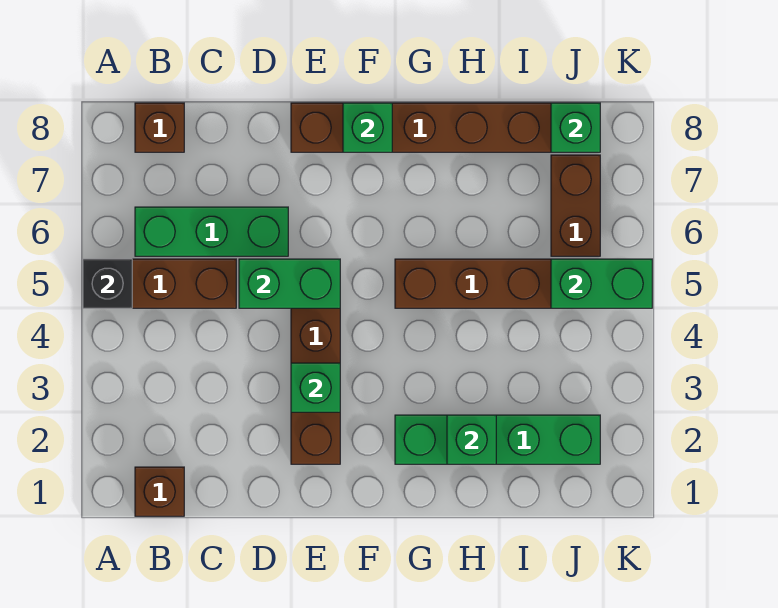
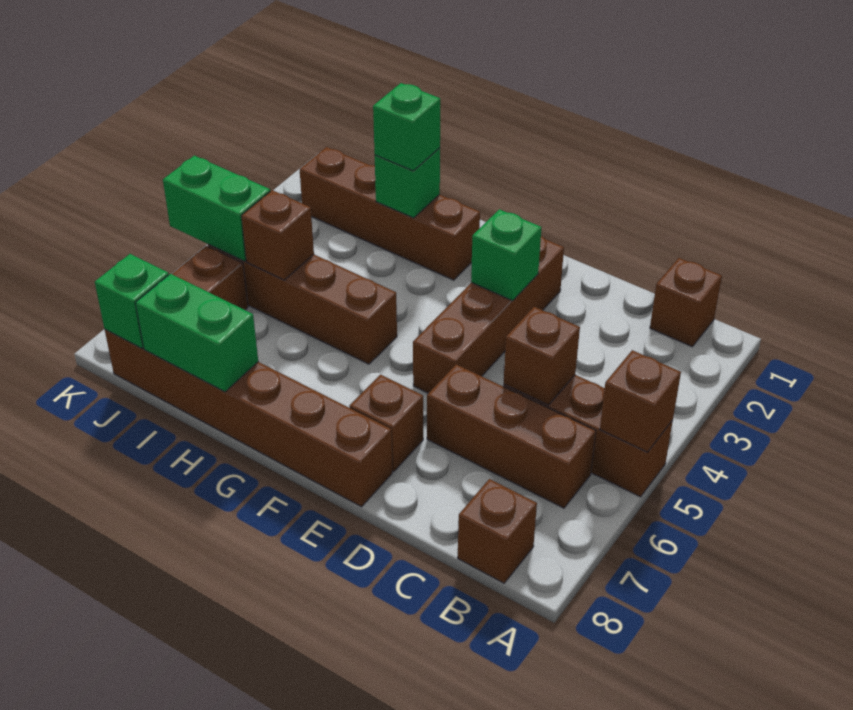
black brick A5 level 2 -> brown brick A5 level 2
green brick B6:D6 level 1 -> brown brick B6:D6 level 1
none -> brown brick C5 level 2
green brick D5:E5 level 2 -> green brick H8:I8 level 2
none -> brown brick E7 level 1
green brick F8 level 2 -> green brick H2 level 3
green brick G2:J2 level 1 -> brown brick G2:J2 level 1
none -> brown brick I5 level 2

